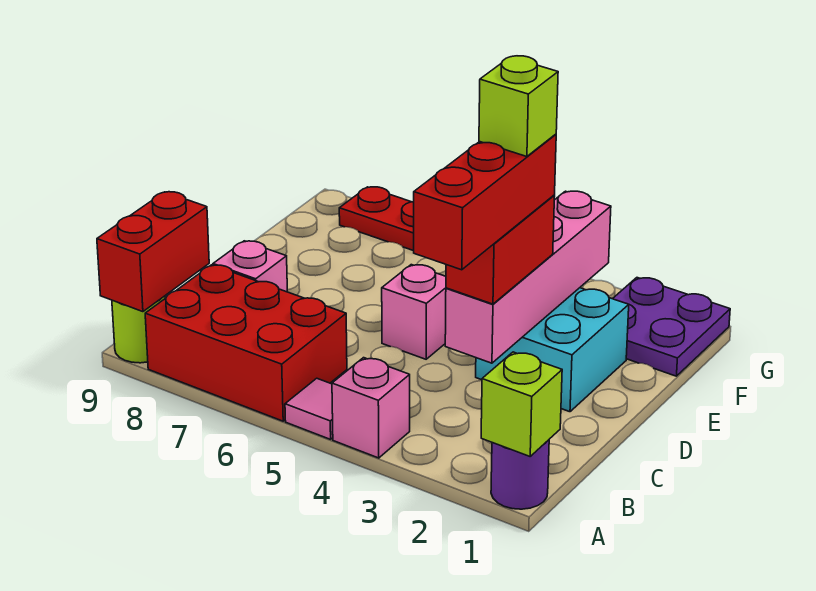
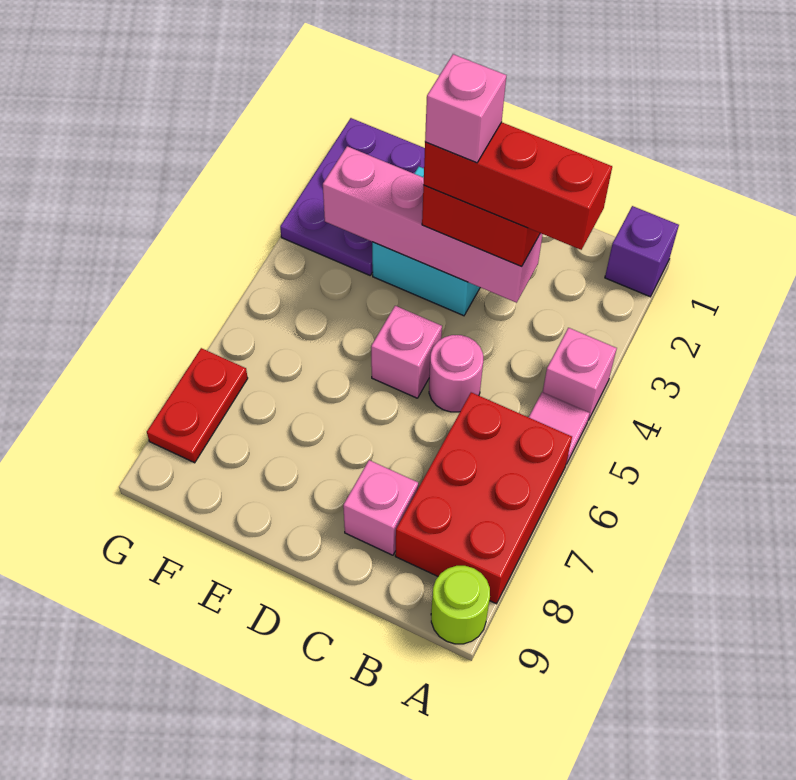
purple round brick A1 level 1 -> purple brick A1 level 1
lime brick A1 level 2 -> none
red brick A9:B9 level 2 -> none
none -> pink round brick C5 level 1
lime brick D3 level 5 -> pink brick D3 level 5
purple plate F1:G2 level 1 -> purple plate F1:G3 level 1

